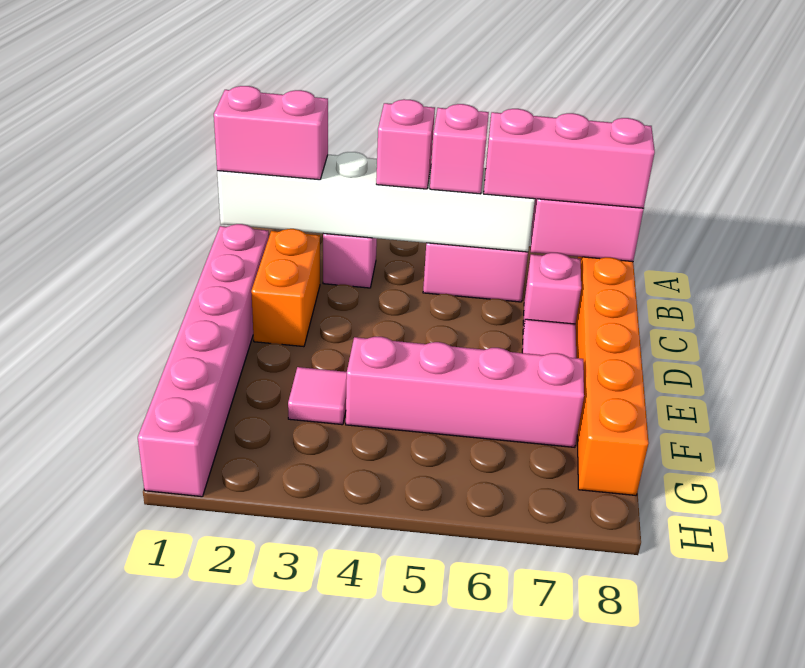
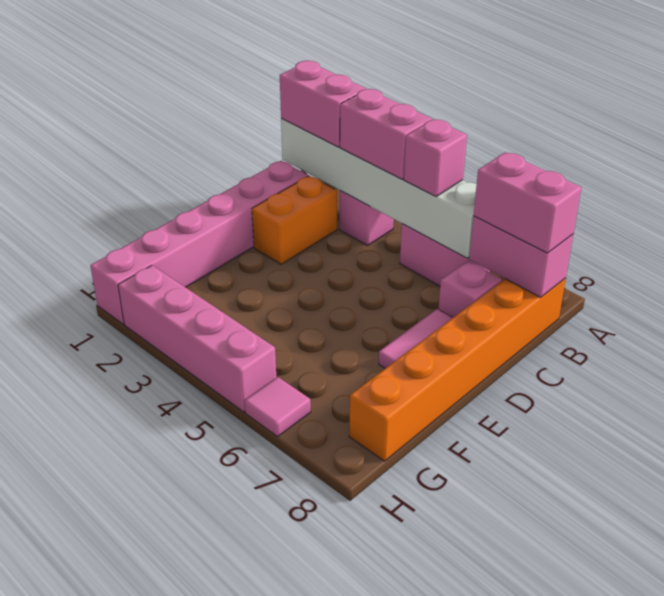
pink brick B4 level 3 -> pink brick B3:B4 level 3
pink brick B6:B8 level 3 -> pink brick B7:B8 level 3
pink tile F3 level 1 -> pink tile H6 level 1
pink brick F4:F7 level 1 -> pink brick H2:H5 level 1

